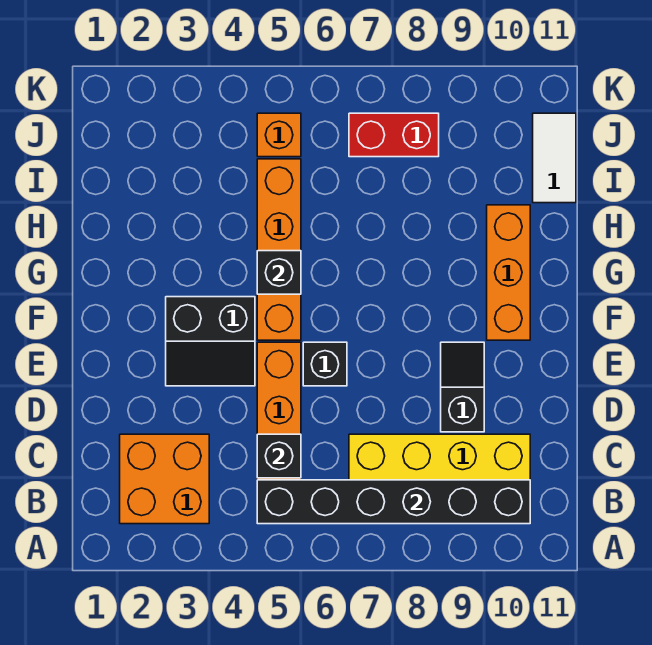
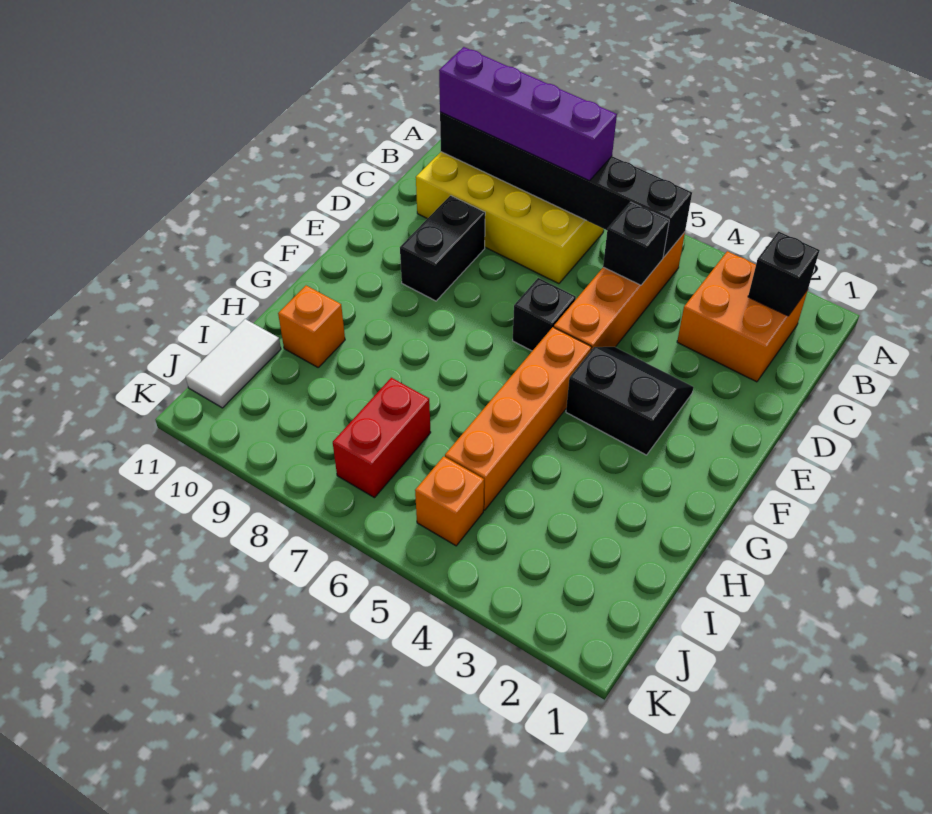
none -> purple brick B7:B10 level 3
black slope D9:E9 level 1 top D -> black brick D9:E9 level 1
orange brick F10:H10 level 1 -> orange brick H10 level 1
black brick G5 level 2 -> black brick B2 level 2
red brick J7:J8 level 1 -> red brick I7:J7 level 1

